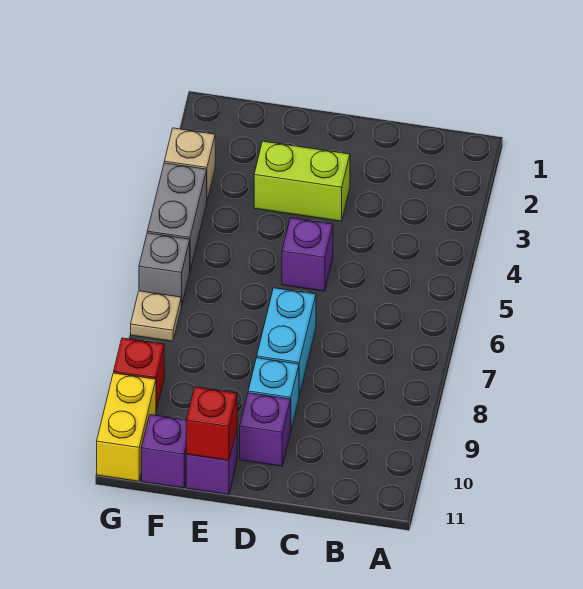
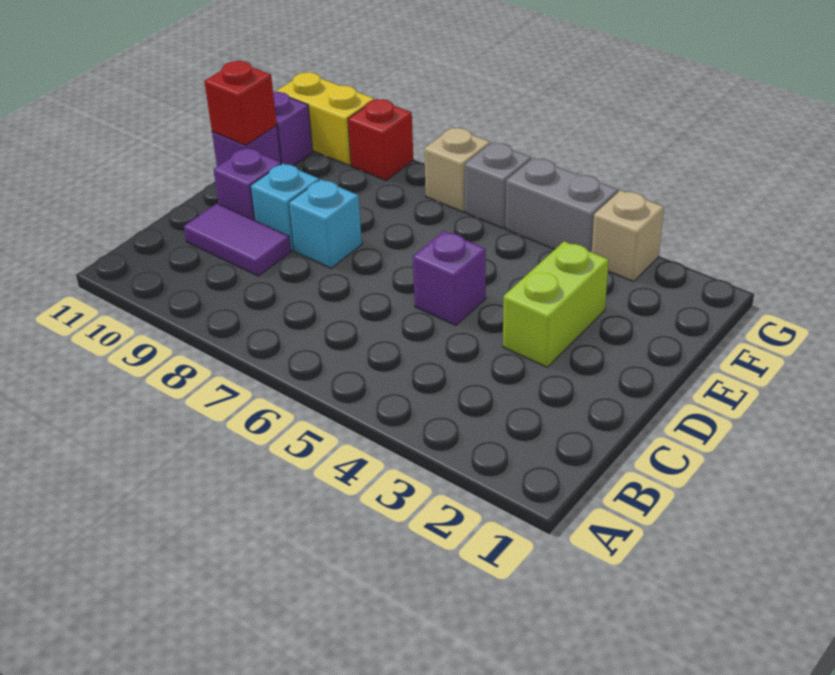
none -> purple tile C9:C10 level 1
cyan brick D7:D8 level 1 -> cyan brick D8 level 1
tan plate G7 level 1 -> tan brick G7 level 1

